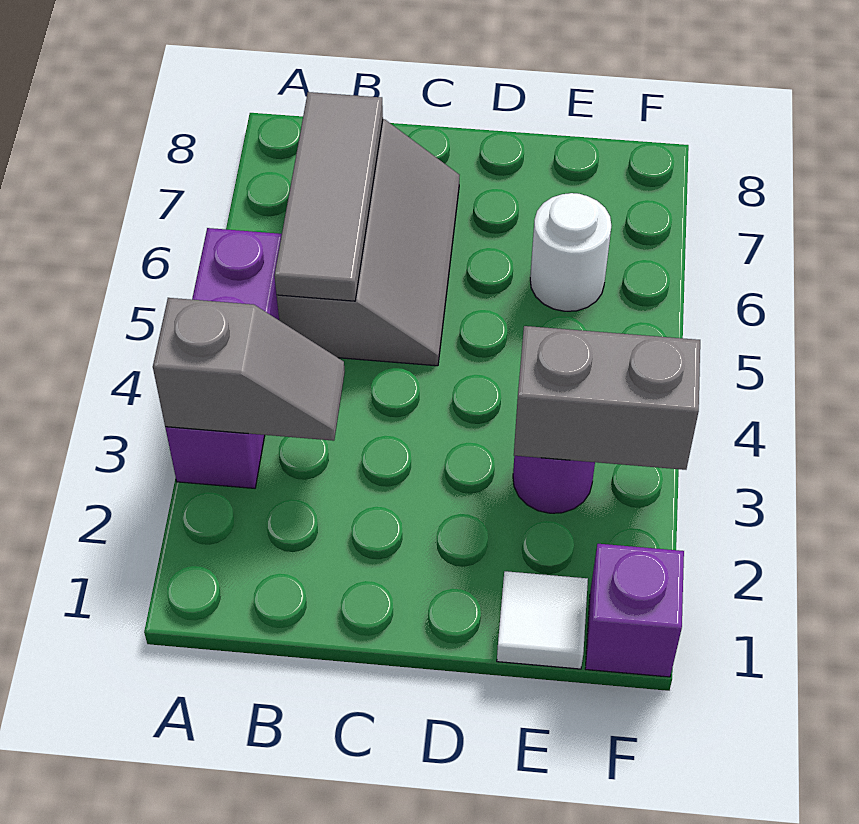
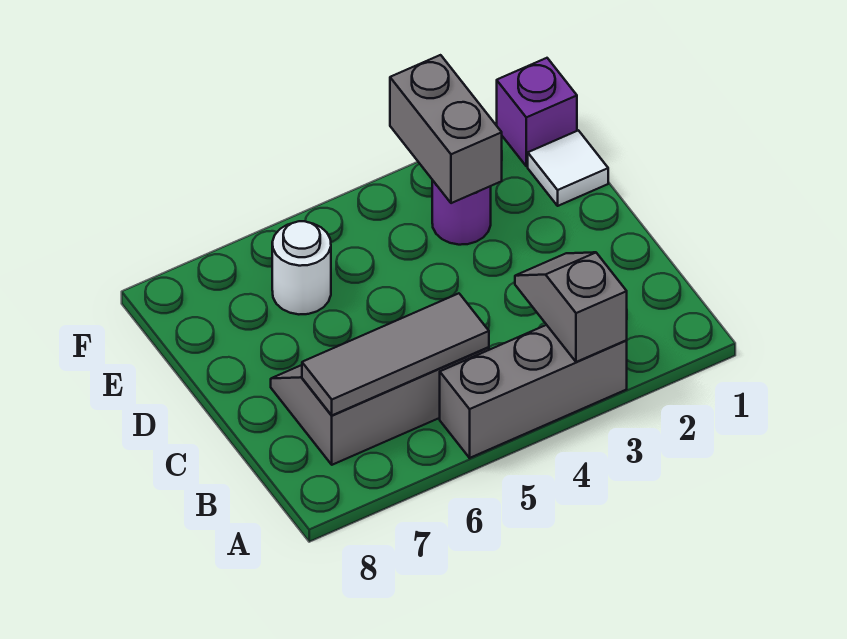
purple brick A3:A5 level 1 -> grey brick A3:A5 level 1

